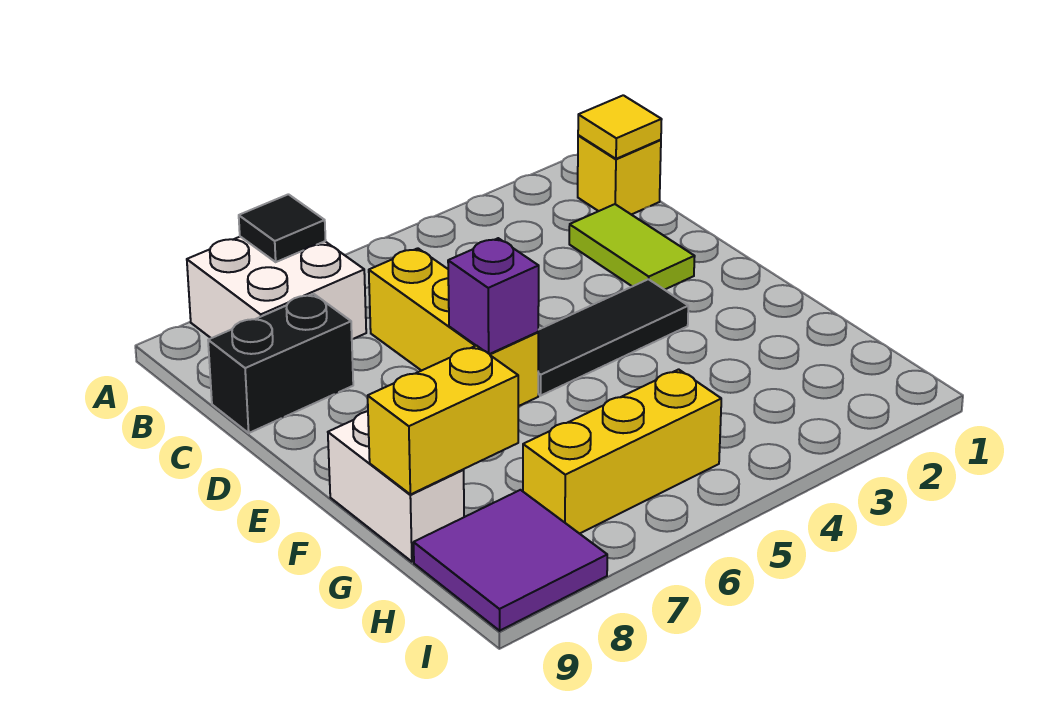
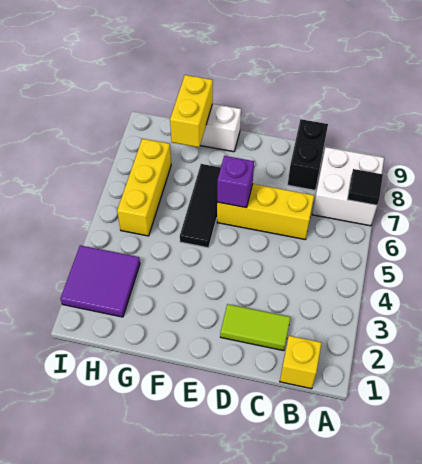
yellow tile B1 level 2 -> none
black tile E3:E5 level 1 -> black tile F5:F7 level 1
purple tile H8:I9 level 1 -> purple tile H2:I3 level 1

